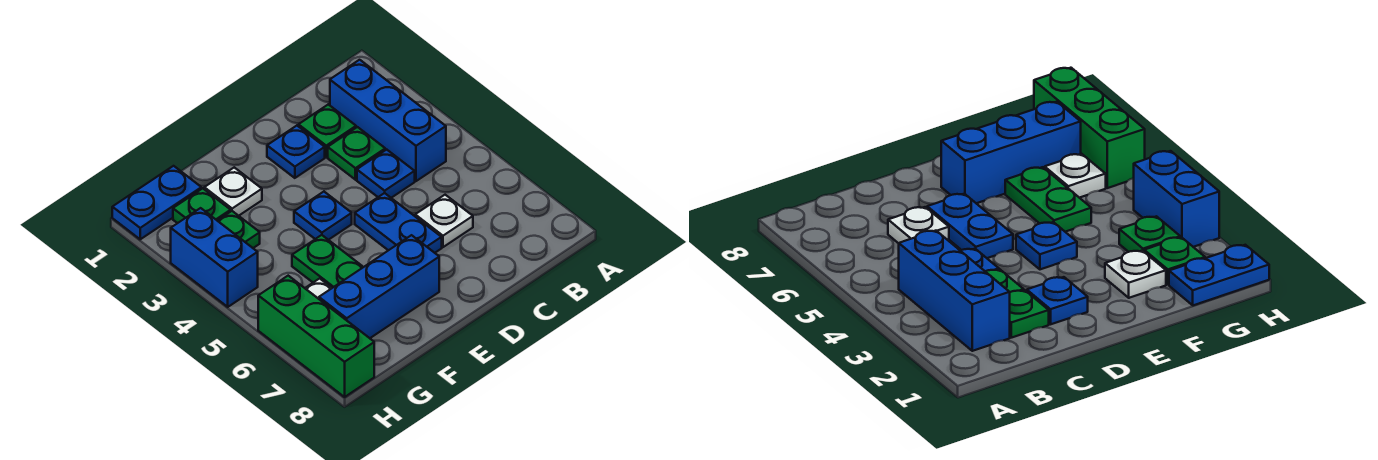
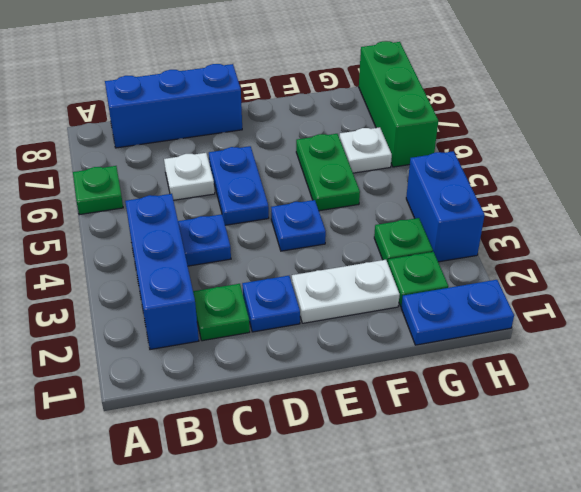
green plate C3 level 1 -> green plate A6 level 1
blue brick E7:G7 level 1 -> blue brick B8:D8 level 1
white plate F2 level 1 -> white plate E2:F2 level 1

